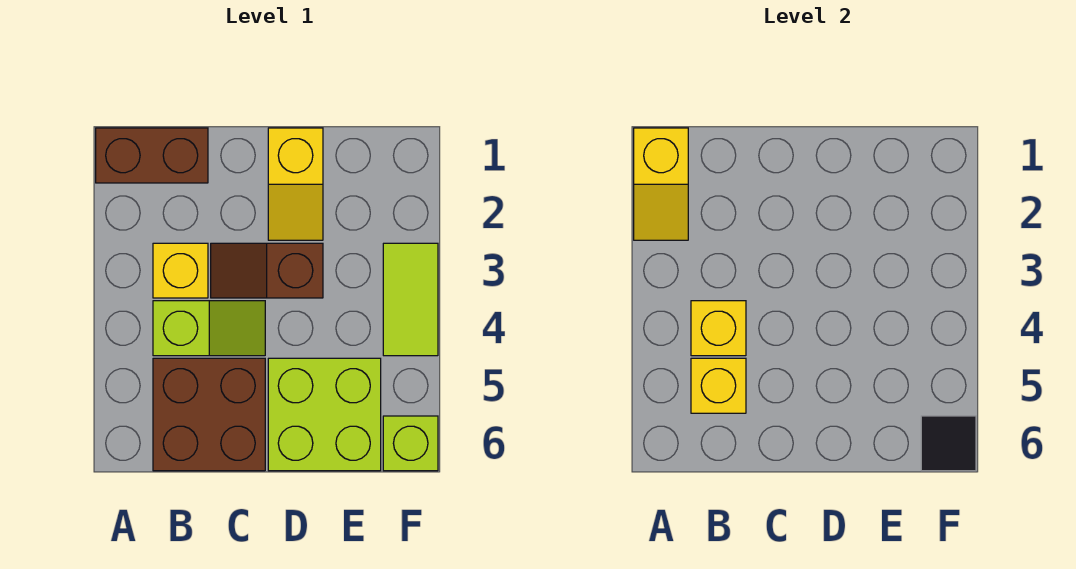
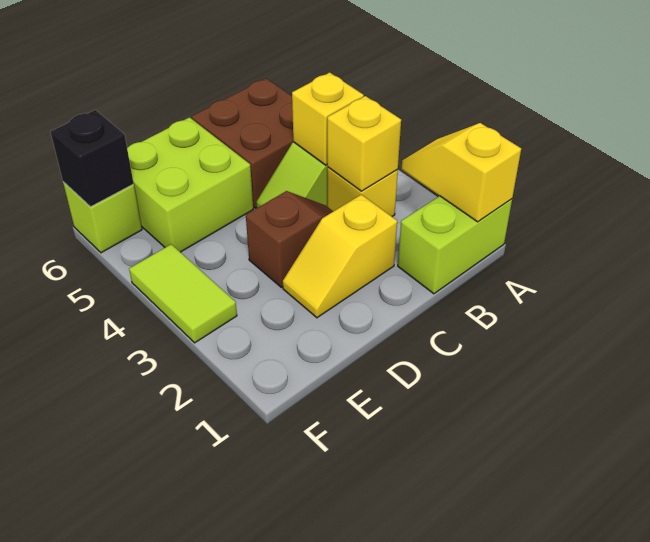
brown brick A1:B1 level 1 -> lime brick A1:B1 level 1
yellow brick B5 level 2 -> yellow brick B3 level 2
yellow slope D1:D2 level 1 top 1 -> yellow slope C2:D2 level 1 top C
black tile F6 level 2 -> black brick F6 level 2

